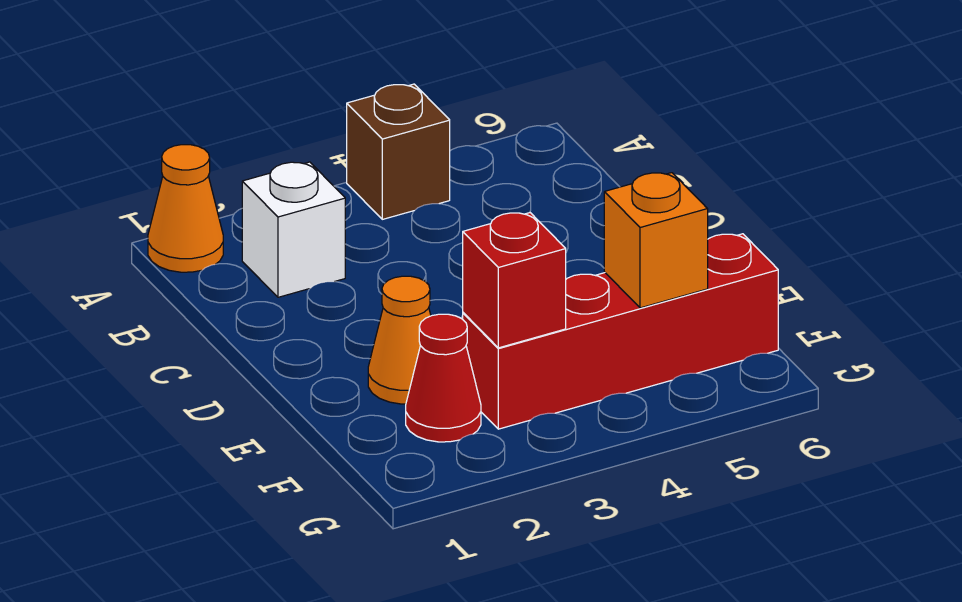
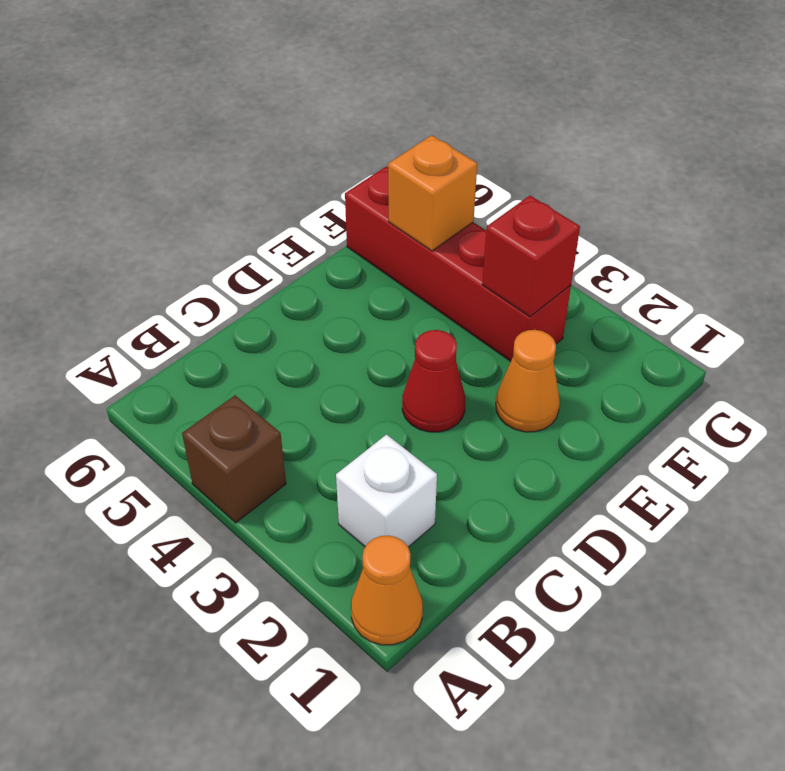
red cone F2 level 1 -> red cone D3 level 1

